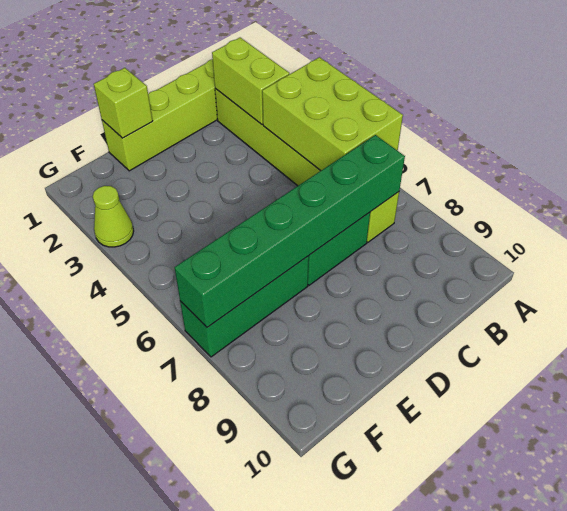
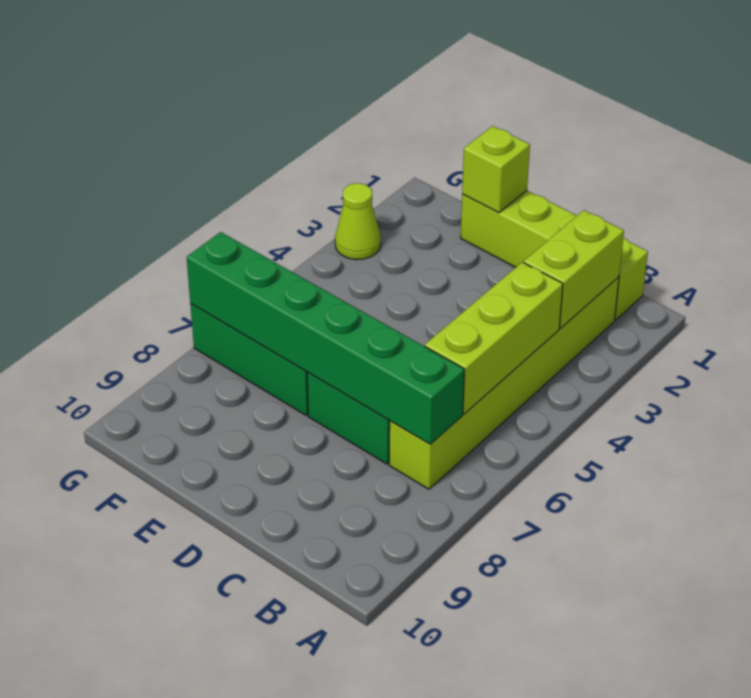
lime brick A4:B6 level 2 -> lime brick B4:B6 level 2

